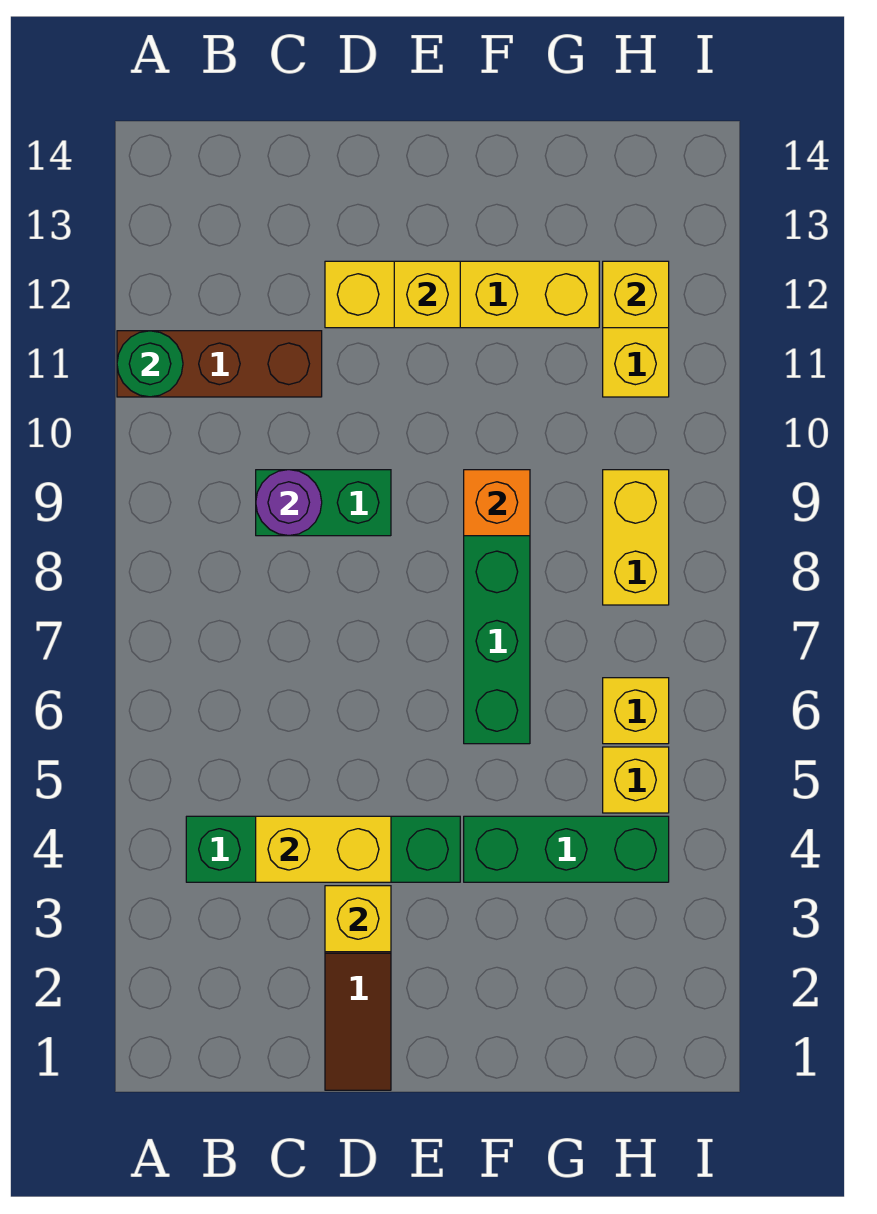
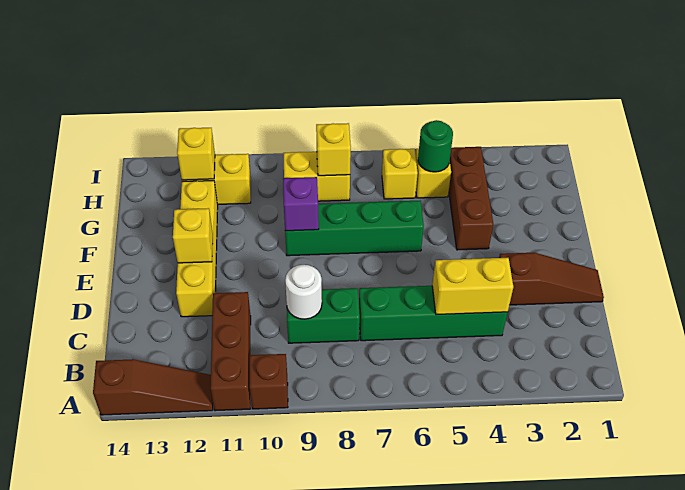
none -> brown brick A10 level 1
green round brick A11 level 2 -> green round brick H5 level 2
none -> brown slope A12:A14 level 1 top 14
green brick B4:E4 level 1 -> green brick C4:C7 level 1
yellow brick C4:D4 level 2 -> yellow brick C4:C5 level 2
green brick C9:D9 level 1 -> green brick C8:C9 level 1
purple round brick C9 level 2 -> white round brick C9 level 2
yellow brick D3 level 2 -> yellow brick H8 level 2
green brick F4:H4 level 1 -> brown brick F4:H4 level 1
orange brick F9 level 2 -> purple brick F9 level 2

